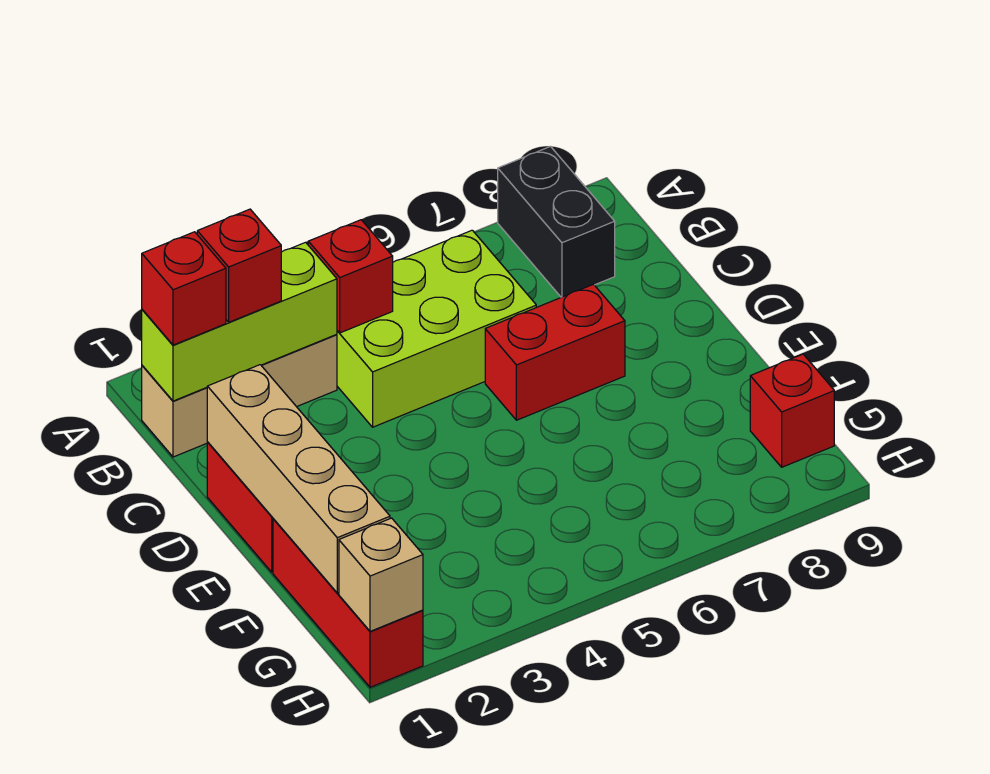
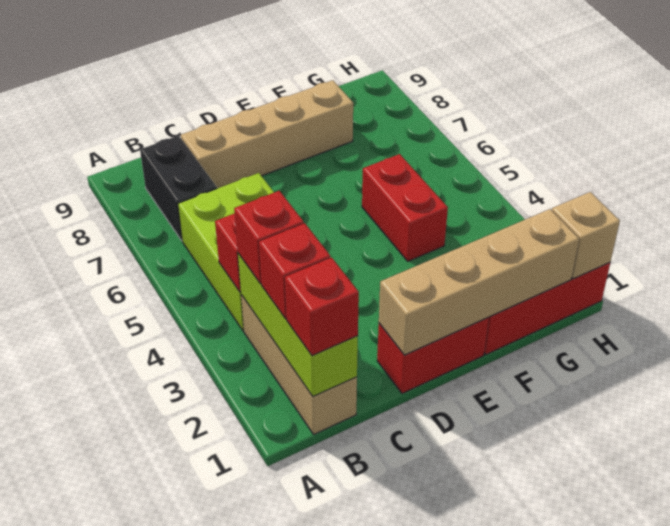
black brick A8:B8 level 1 -> black brick B7:B8 level 1
none -> tan brick C8:F8 level 1
red brick D6:D7 level 1 -> red brick F4:F5 level 1
red brick G9 level 1 -> red brick B3 level 3

